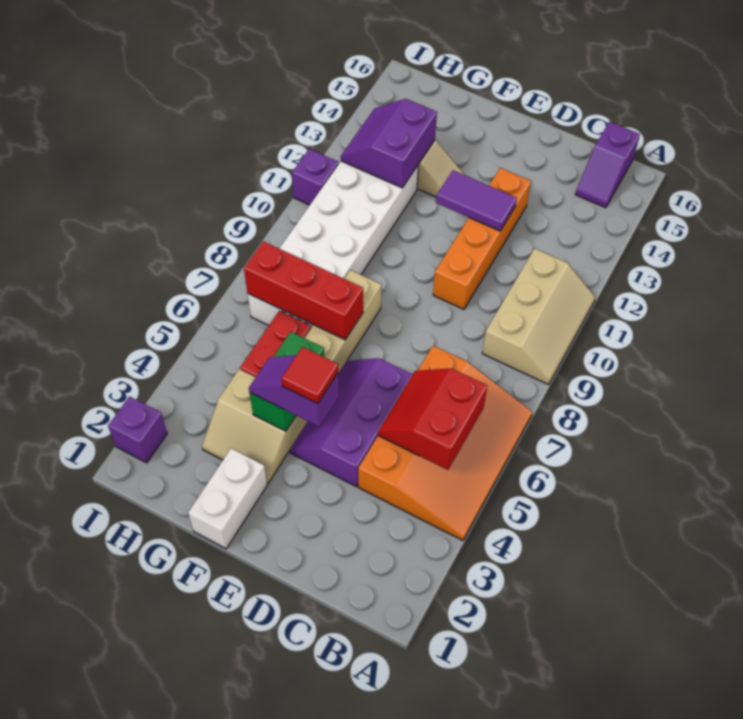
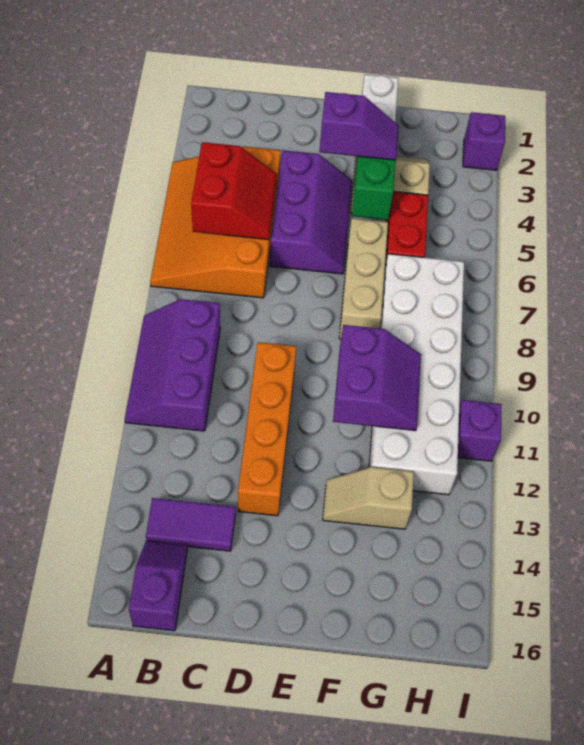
tan slope A9:B11 level 1 top B -> purple slope A9:B11 level 1 top B
purple tile D12:E12 level 2 -> purple tile B14:C14 level 1
red tile E4 level 4 -> none
red brick F7:H7 level 2 -> none
purple slope G12:H13 level 2 top G -> purple slope F10:G11 level 2 top F

